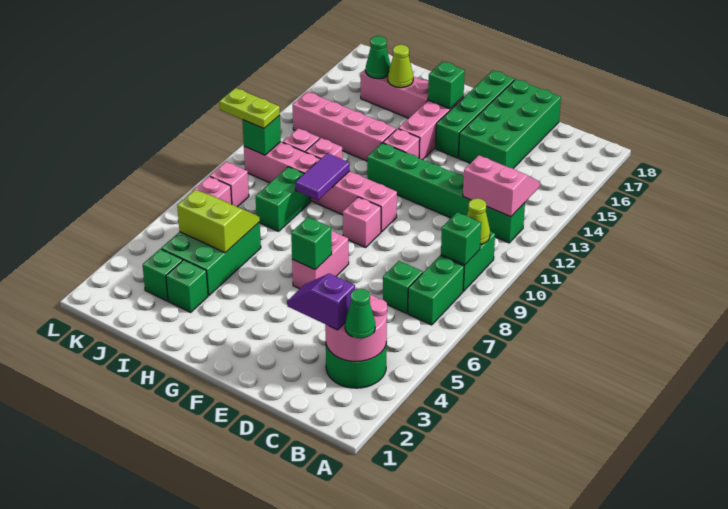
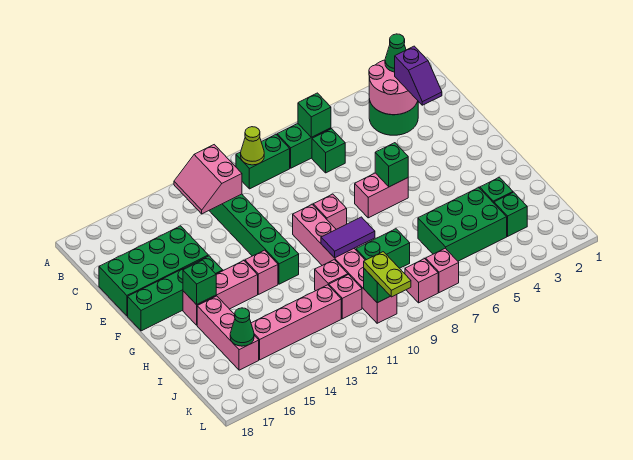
green brick B9 level 2 -> green brick B7 level 2
pink brick H13:K13 level 1 -> pink brick J12:J15 level 1
lime slope I5:J6 level 2 top 5 -> none
lime cone I16 level 2 -> none

